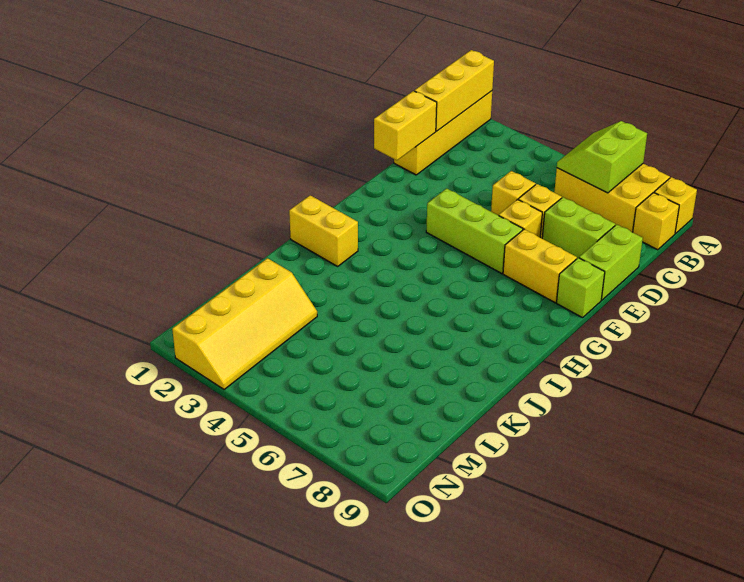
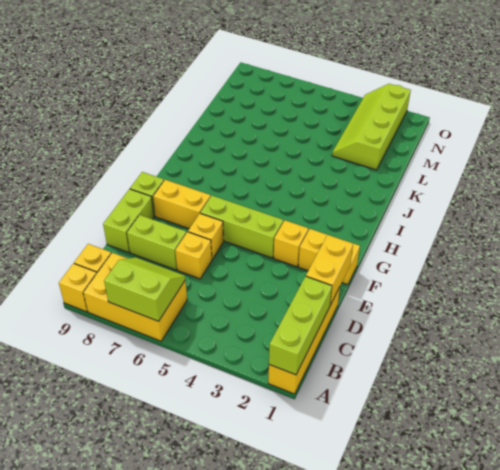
yellow brick A1:C1 level 2 -> lime brick A1:C1 level 2
lime slope A6:B7 level 2 top 7 -> lime slope A6:B7 level 2 top A
yellow brick D5 level 1 -> yellow brick F3 level 1
yellow brick I1:I2 level 1 -> yellow brick F1:F2 level 1
yellow slope L2:O3 level 1 top 2 -> lime slope L2:O3 level 1 top 2

